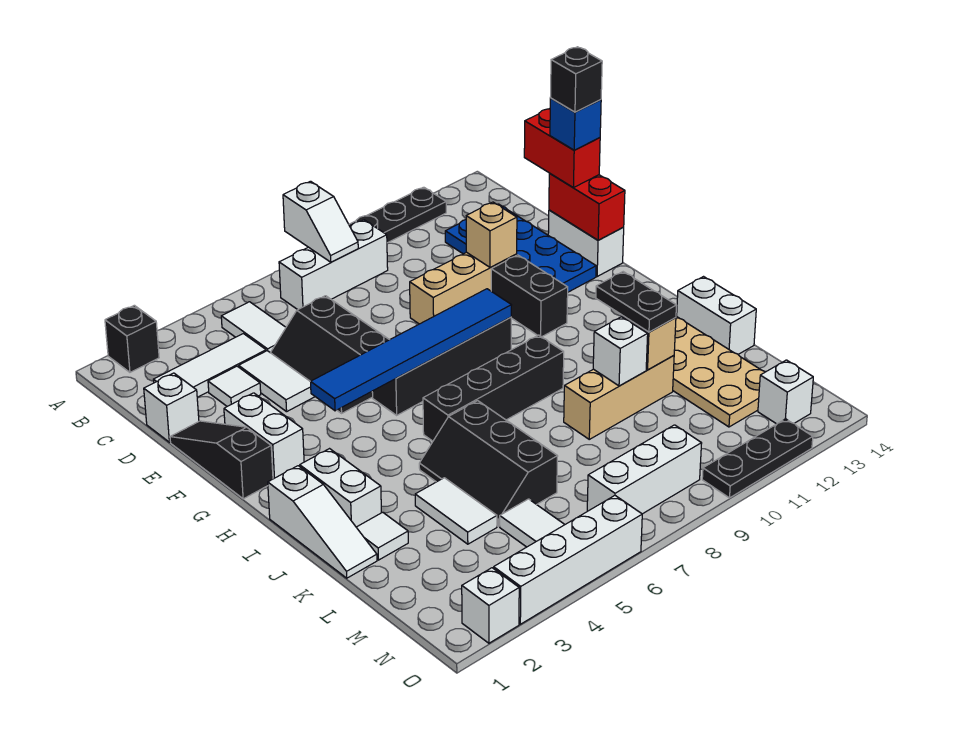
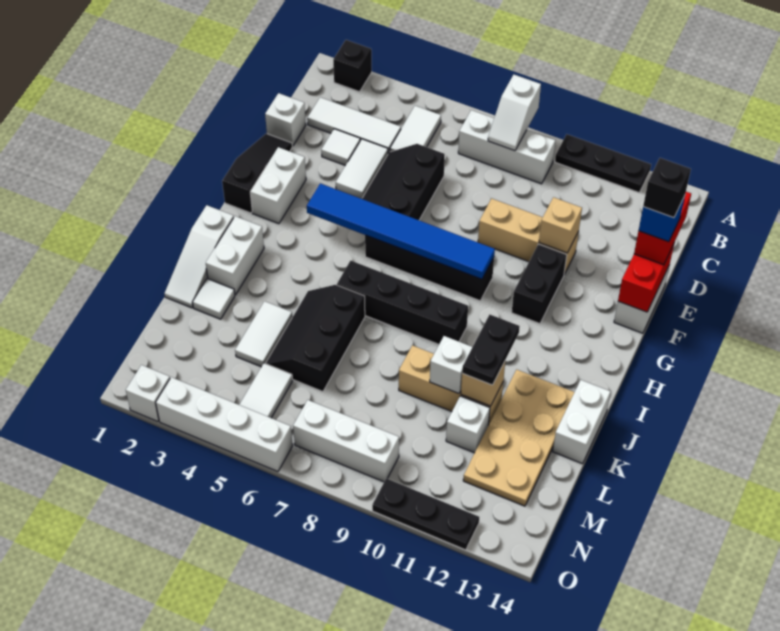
blue plate C12:F13 level 1 -> none
white brick N13 level 1 -> white brick L11 level 1

